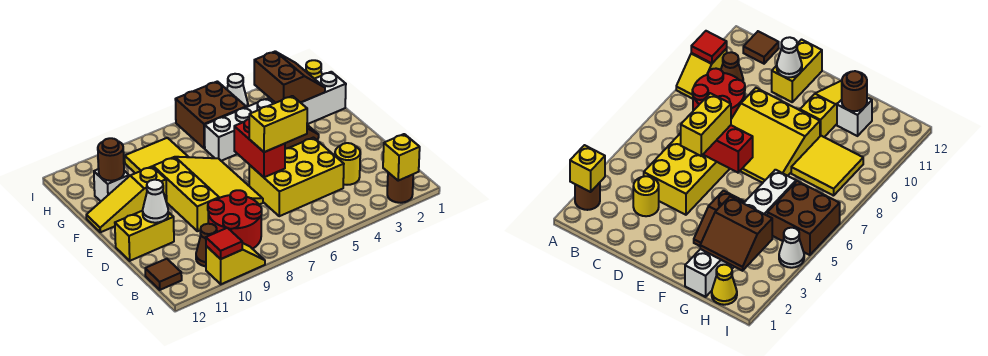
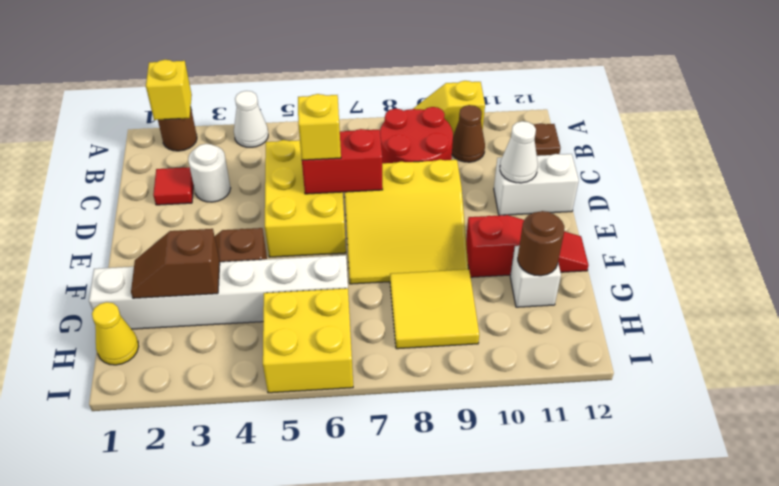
red tile A10 level 2 -> red tile C2 level 1
brown tile B12 level 1 -> brown plate B12 level 1
yellow round brick C3 level 1 -> white round brick C3 level 1
yellow brick C4:D6 level 1 -> yellow brick C5:E6 level 1
yellow brick D5:D6 level 3 -> yellow brick D6 level 3
red brick D6:E6 level 2 -> red brick D6:D7 level 2
yellow slope D7:F9 level 1 top 9 -> yellow slope D7:F9 level 1 top D
yellow brick D11:D12 level 1 -> white brick D11:D12 level 1
yellow slope F10:F12 level 1 top 10 -> red slope F10:F12 level 1 top 10
brown slope G2:H3 level 2 top 3 -> brown slope G2:G3 level 2 top 3
brown brick H5:I6 level 1 -> yellow brick H5:I6 level 1
white cone I4 level 1 -> white cone A4 level 1

